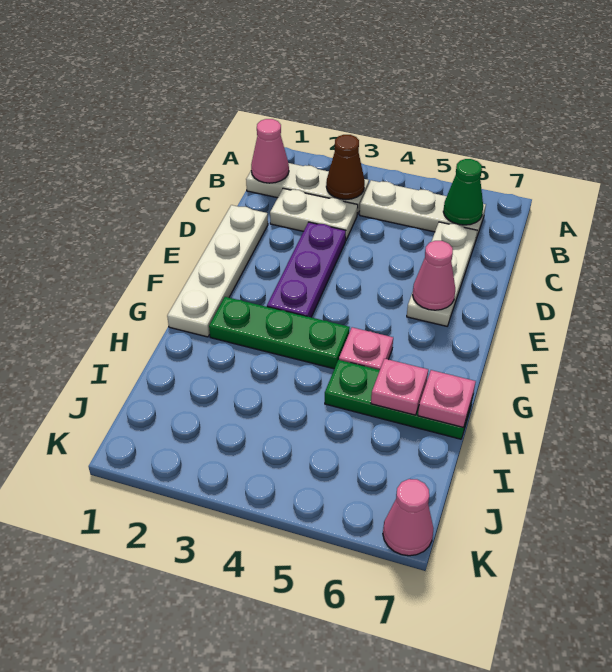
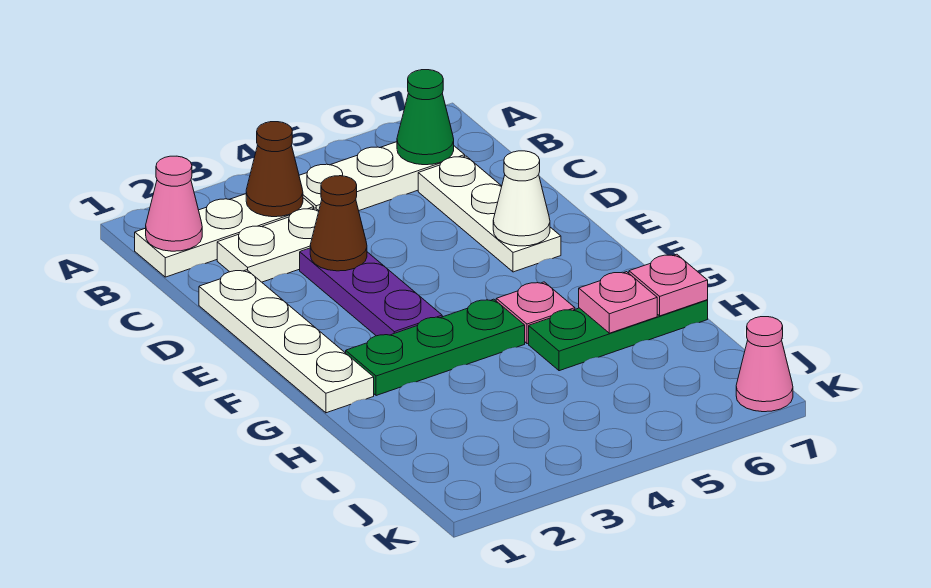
none -> brown cone D3 level 2
pink cone E6 level 2 -> white cone E6 level 2

